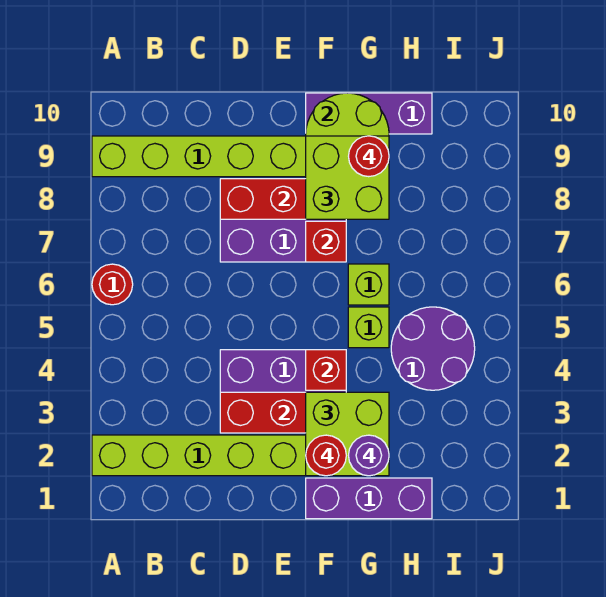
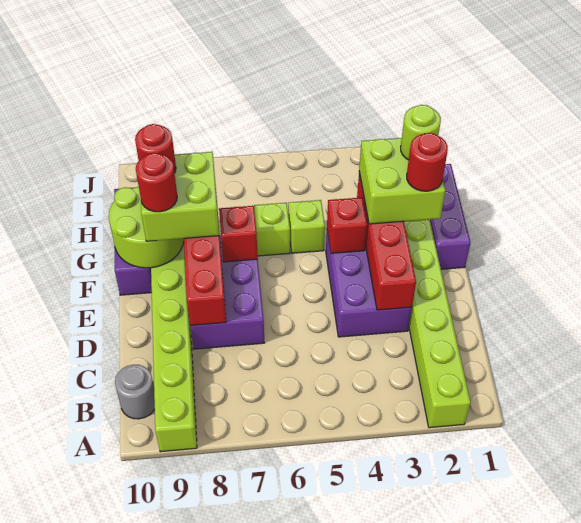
red round brick A6 level 1 -> red round brick F9 level 4
none -> grey round brick B10 level 1
purple round brick G2 level 4 -> lime round brick G2 level 4
purple round brick H4:I5 level 1 -> none

